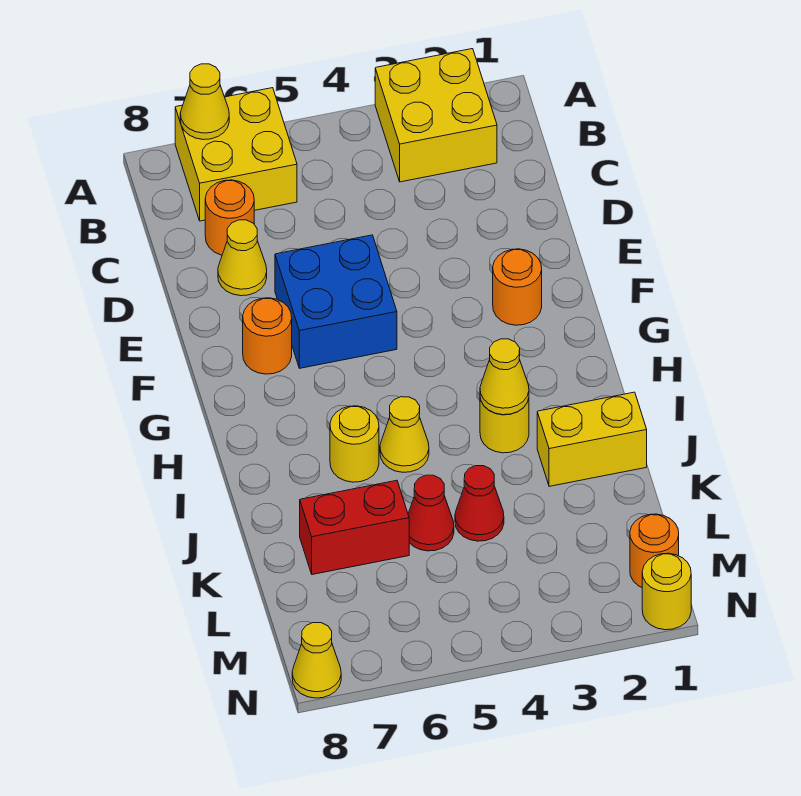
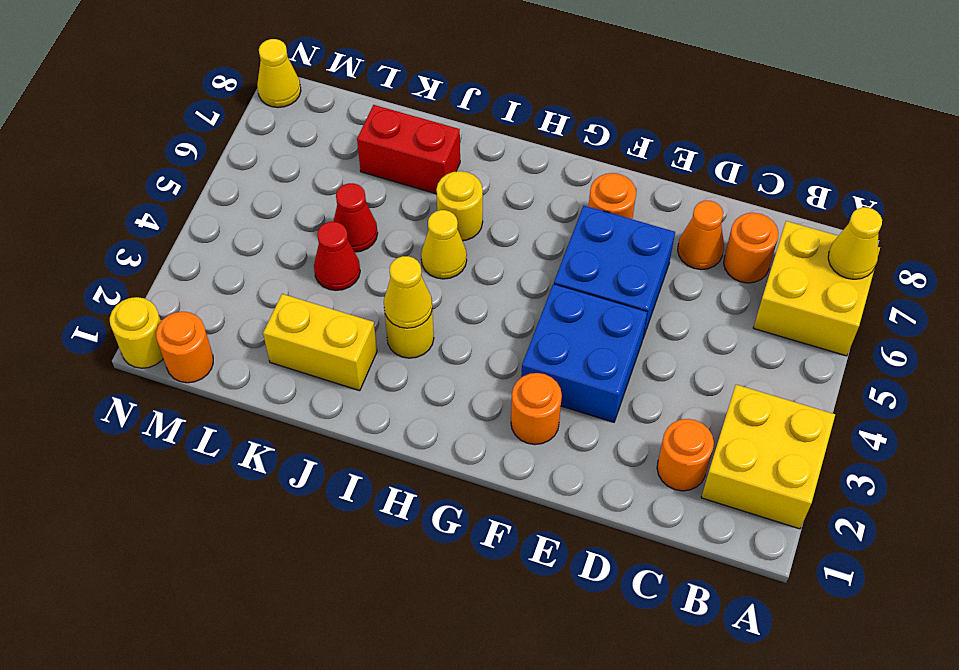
none -> orange round brick C2 level 1
yellow cone D7 level 1 -> orange cone D7 level 1
none -> blue brick E3:F4 level 1
yellow brick J1:J2 level 1 -> yellow brick J2:K2 level 1
red brick K6:K7 level 1 -> red brick J7:K7 level 1

